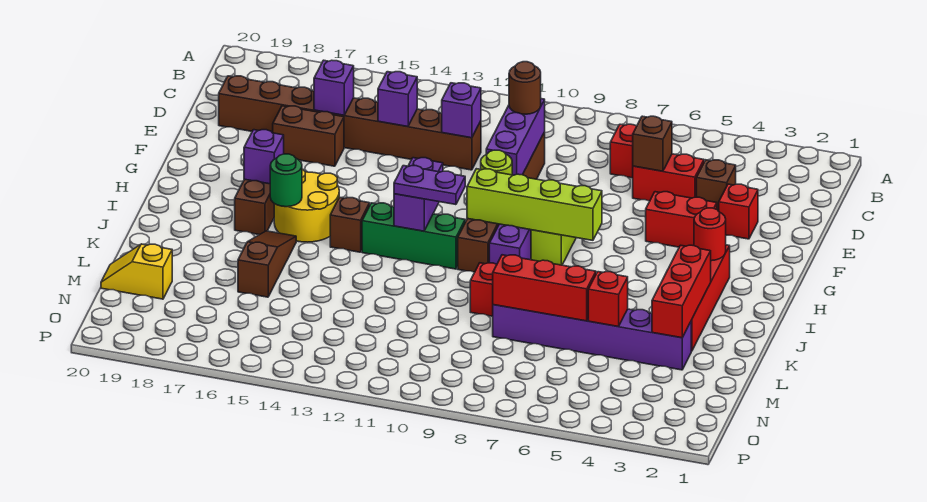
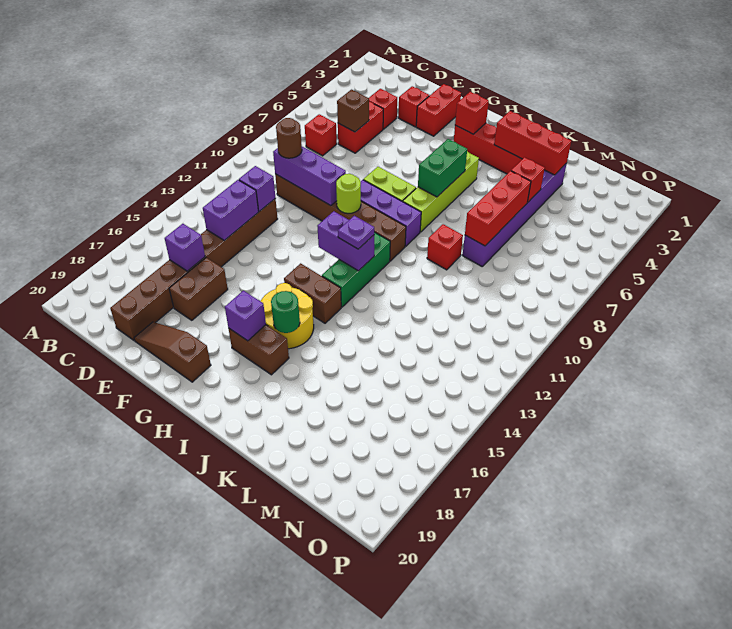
brown brick D4 level 1 -> red brick D4 level 1
purple brick D14 level 2 -> purple brick D13:D14 level 2
red brick F4:F5 level 1 -> red brick F2:F3 level 1
red round brick H3 level 2 -> red brick H3 level 2
lime brick H7:H10 level 2 -> lime brick I5:I8 level 1
none -> green brick I6:I7 level 2
purple plate I11:I12 level 3 -> purple plate I12 level 3
brown brick I14 level 1 -> brown brick H14:I14 level 1
brown slope J16:L16 level 1 top L -> brown slope E19:G19 level 1 top G
yellow slope M19:M20 level 1 top 19 -> none

